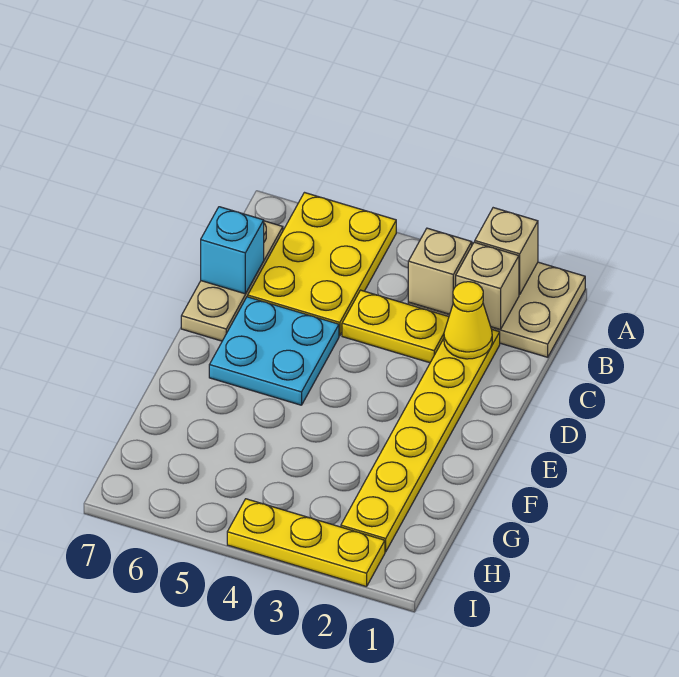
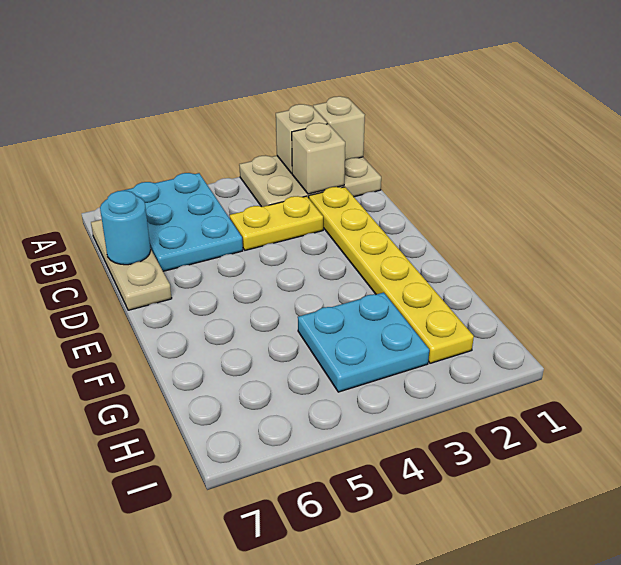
yellow plate A5:C6 level 1 -> cyan plate A5:C6 level 1
tan brick B3 level 2 -> tan brick A1 level 2
yellow cone C2 level 2 -> none
cyan brick C7 level 2 -> cyan round brick C7 level 2
cyan plate D5:E6 level 1 -> cyan plate G3:H4 level 1
yellow plate I2:I4 level 1 -> none

